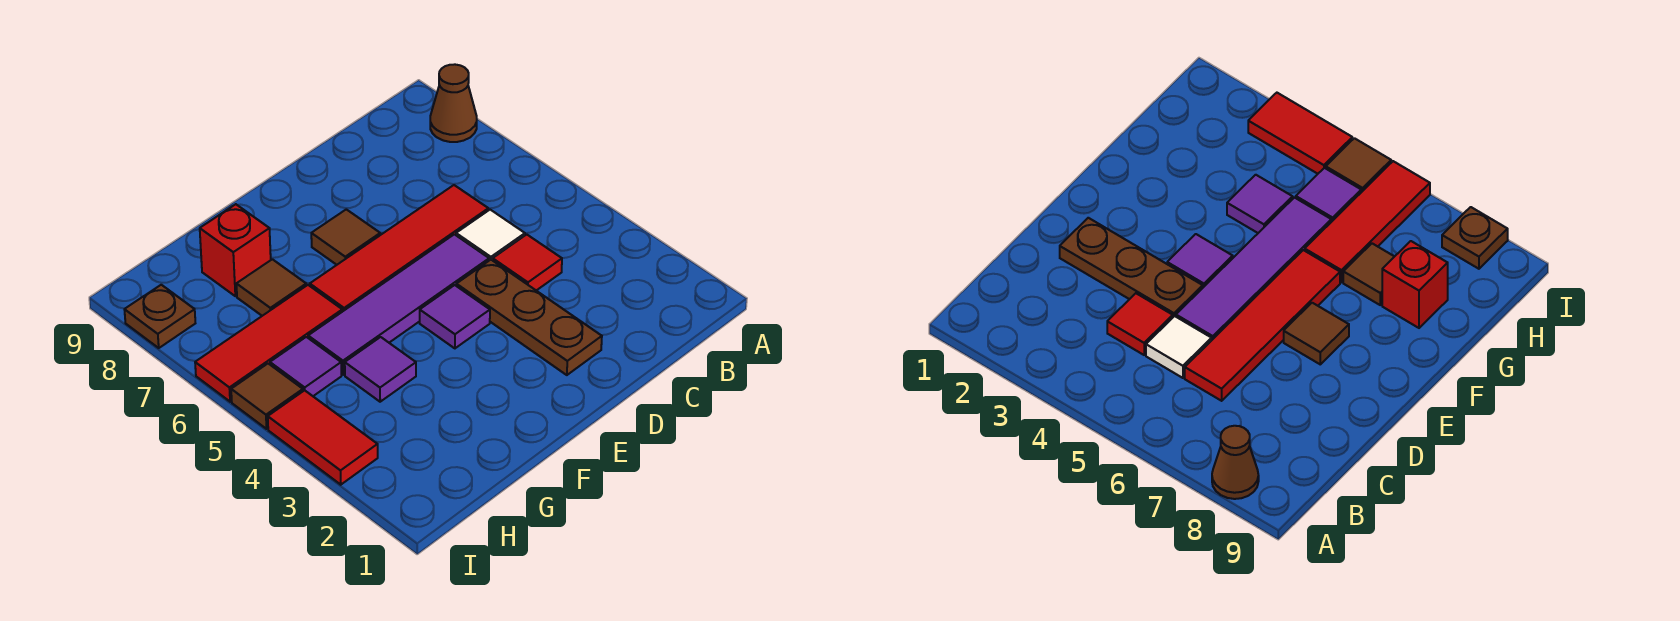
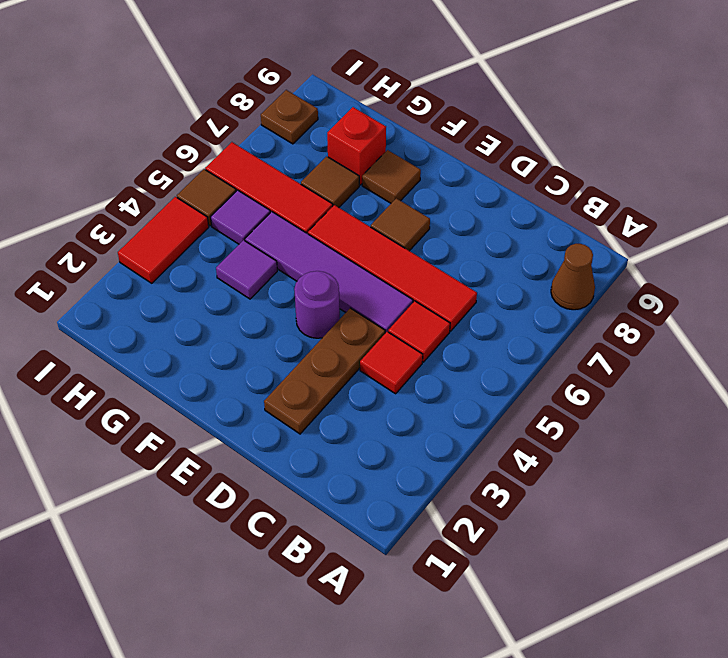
white tile C5 level 1 -> red tile C5 level 1
purple tile E4 level 1 -> purple round brick E4 level 1
none -> brown tile F8 level 1

